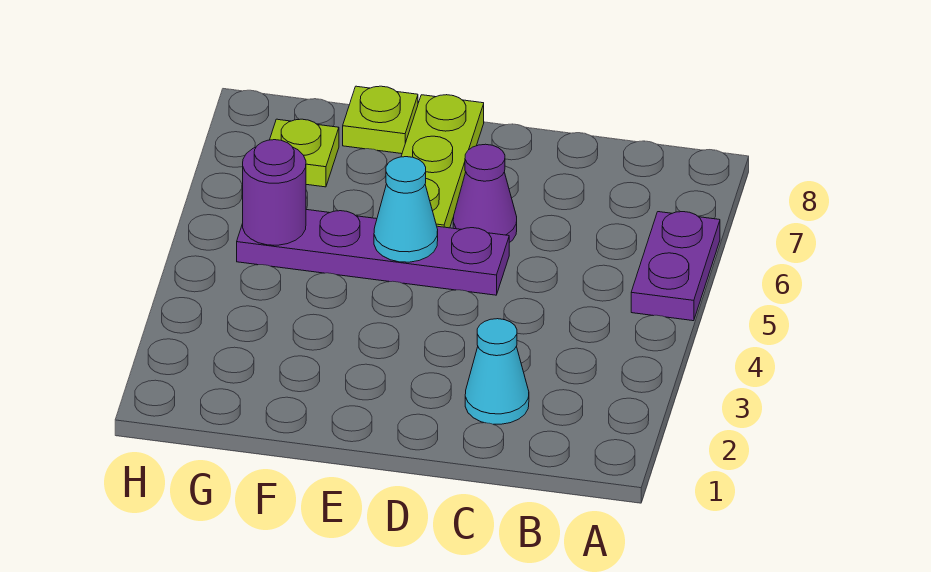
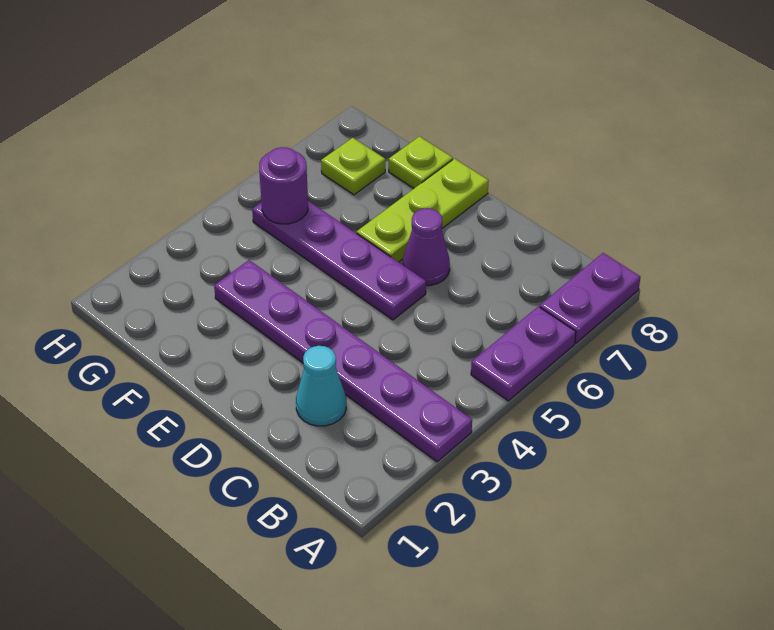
none -> purple plate A3:F3 level 1
none -> purple plate A7:A8 level 1
cyan cone E5 level 2 -> none

